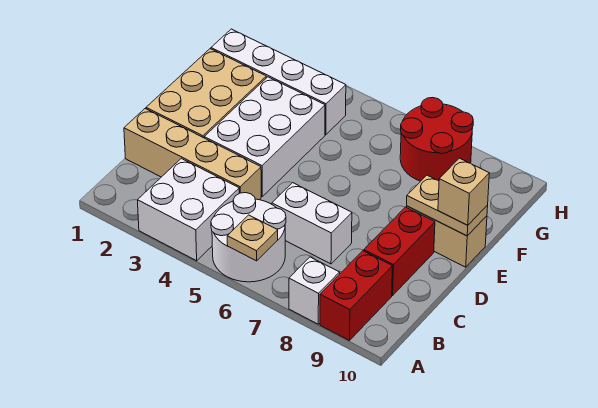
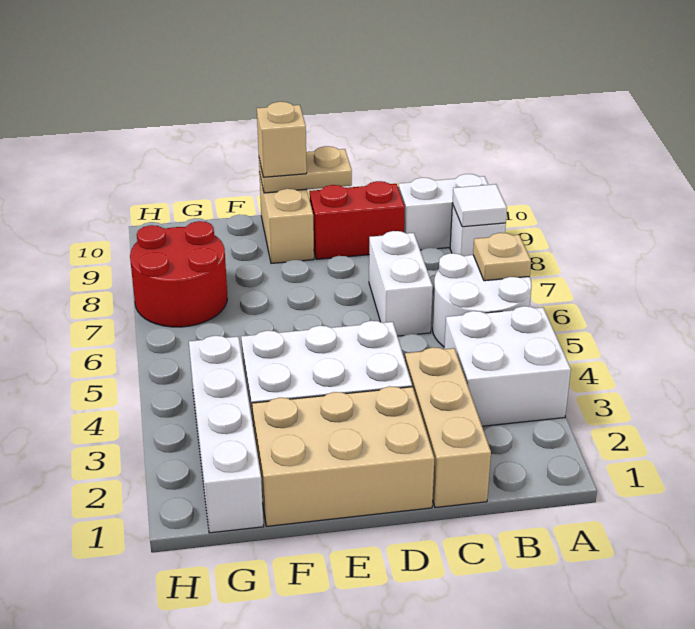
none -> white tile A8 level 2
red brick A9:B9 level 1 -> white brick A9:B9 level 1
tan brick C1:C4 level 1 -> tan brick C1:C3 level 1
tan plate E9:E10 level 2 -> tan plate D10:E10 level 2

